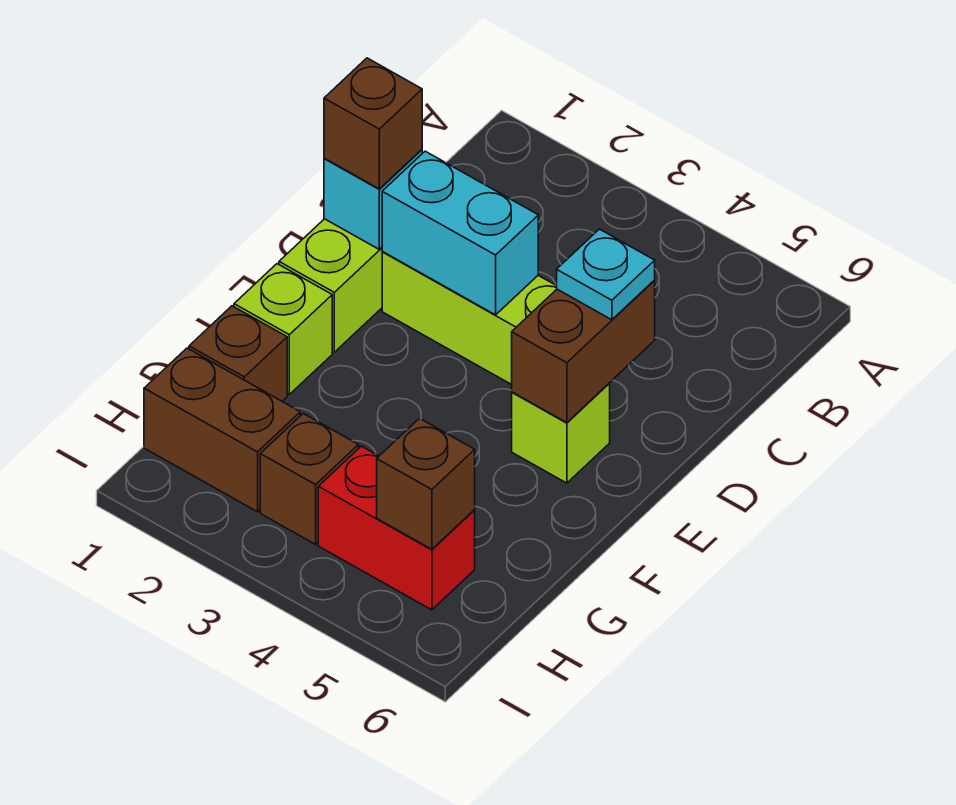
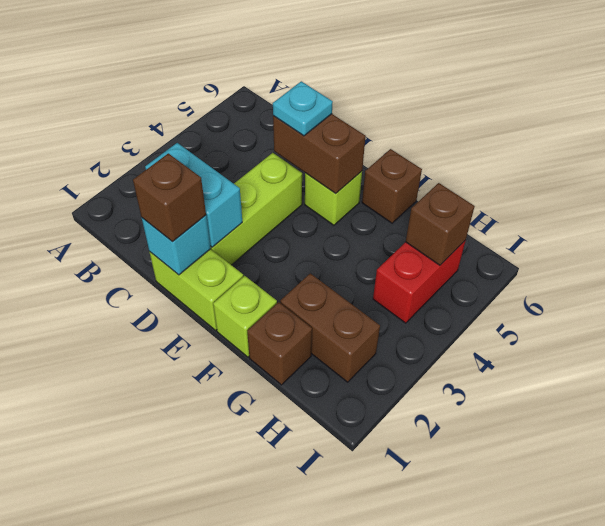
cyan brick D2:D3 level 2 -> cyan brick C2:D2 level 2
brown brick H1:H2 level 1 -> brown brick G2:H2 level 1
brown brick H3 level 1 -> brown brick F6 level 1

